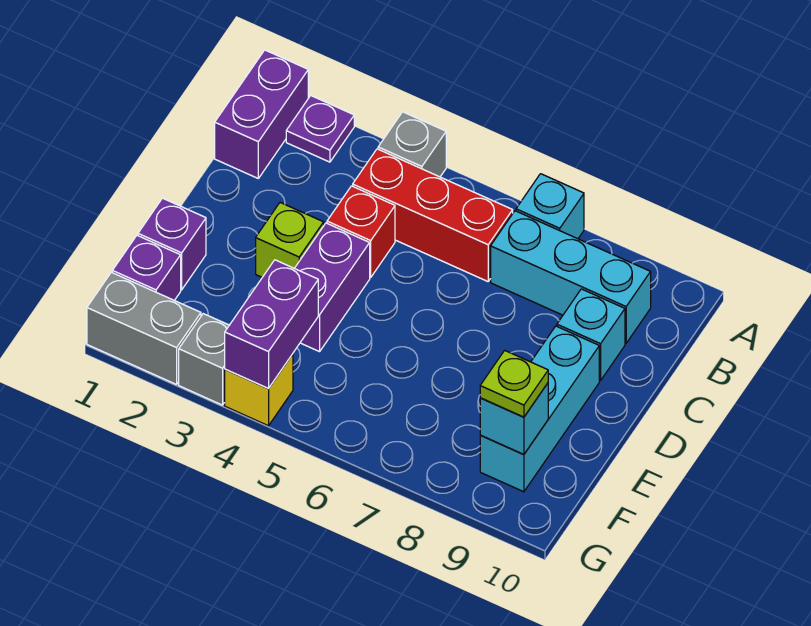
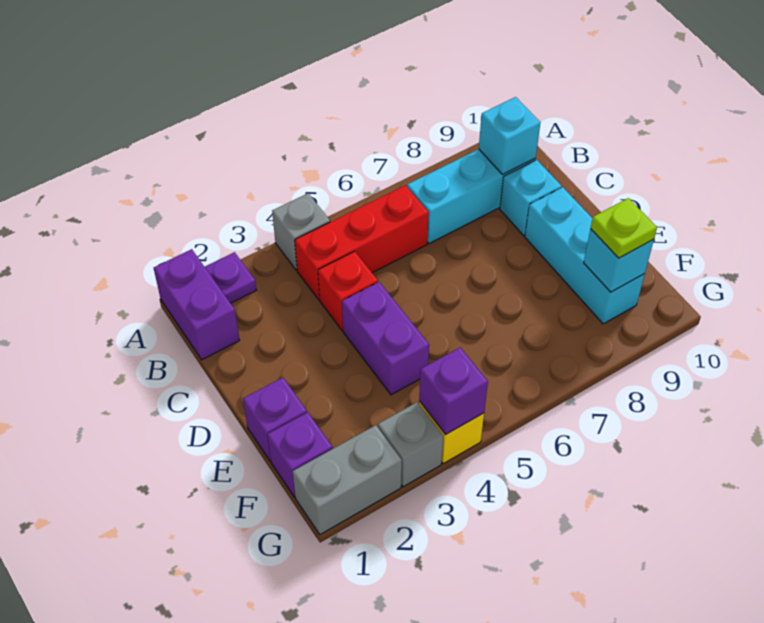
cyan brick A7 level 1 -> cyan brick B9 level 2
lime brick D3 level 1 -> none
purple brick F4:G4 level 2 -> purple brick G4 level 2

